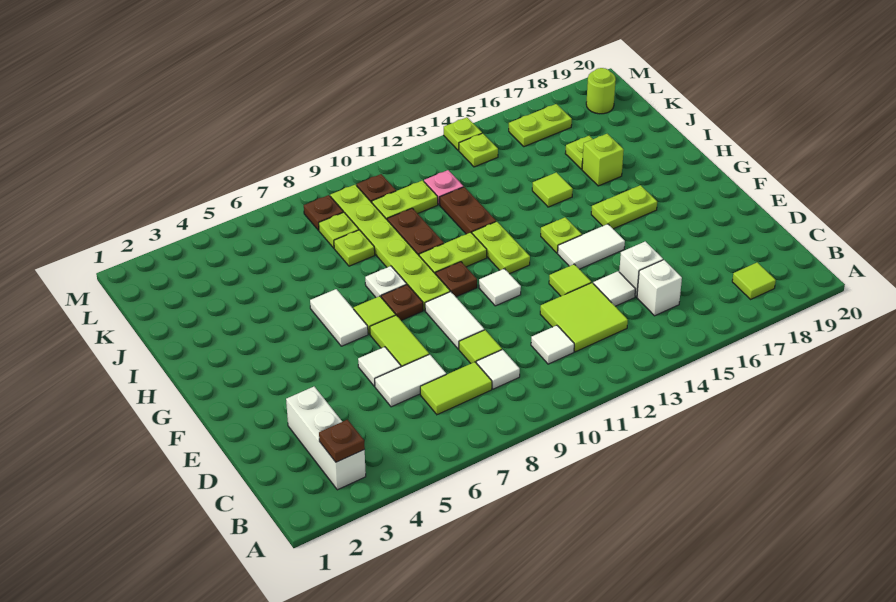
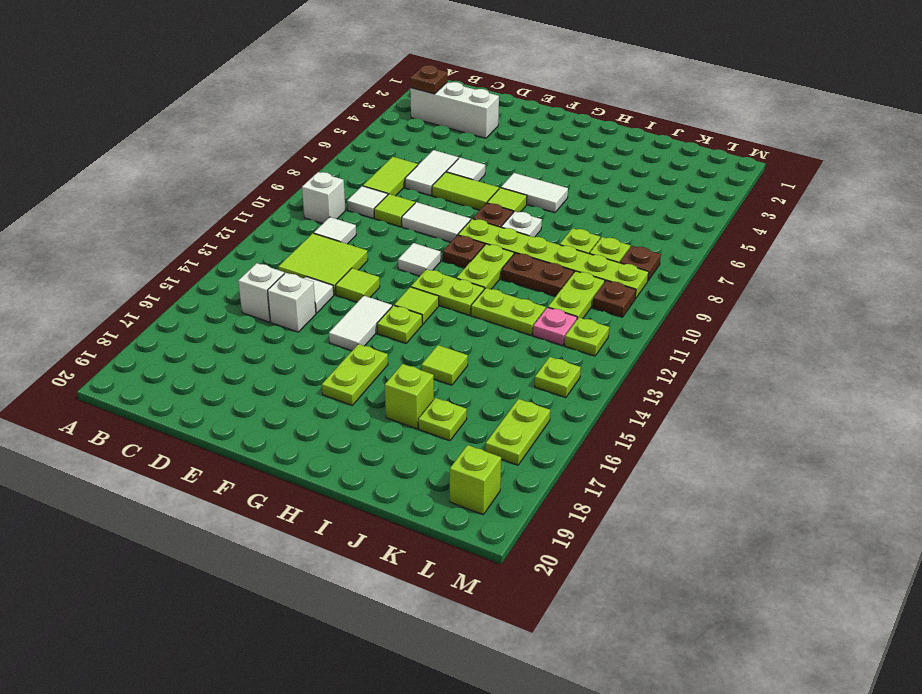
none -> white brick B10 level 1
lime tile B18 level 1 -> lime tile G13 level 1
brown plate I12:J12 level 1 -> lime plate I12:J12 level 1
lime round brick L19 level 1 -> lime brick L19 level 1
lime plate M14 level 1 -> lime plate L12 level 1

